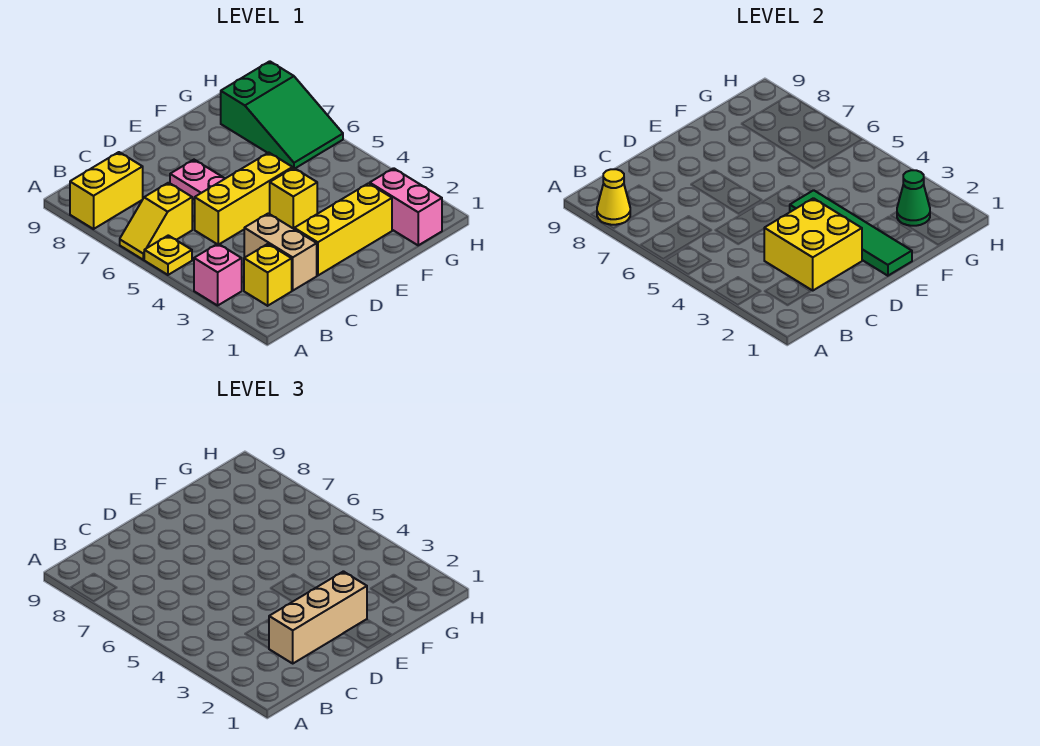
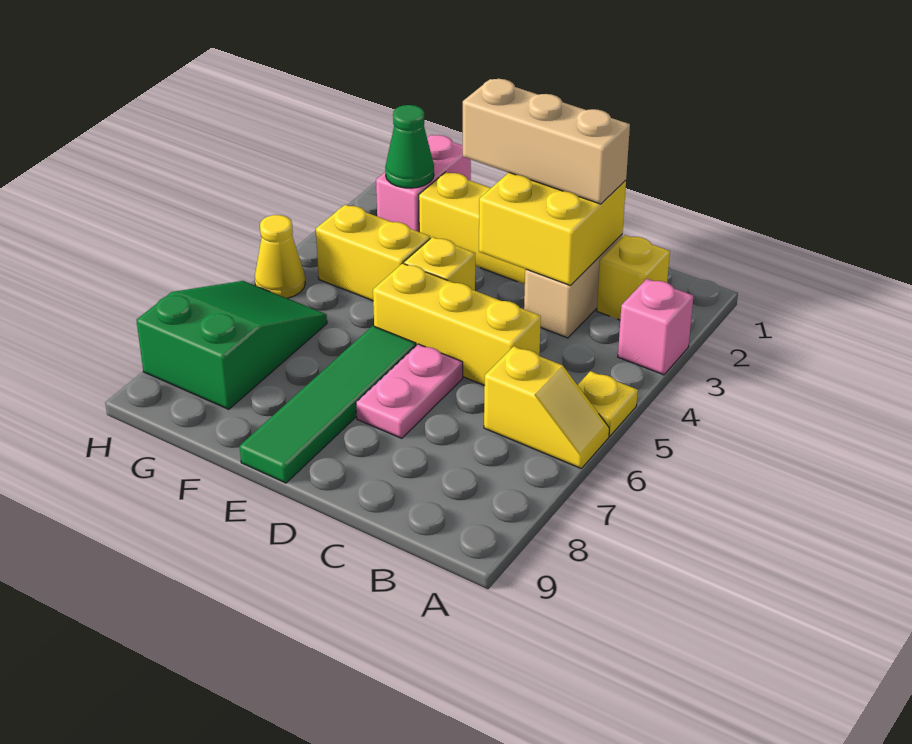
yellow brick A8:B8 level 1 -> yellow brick F4:G4 level 1
yellow cone A8 level 2 -> yellow cone H5 level 1
green tile E1:E4 level 2 -> green tile E6:E9 level 1

